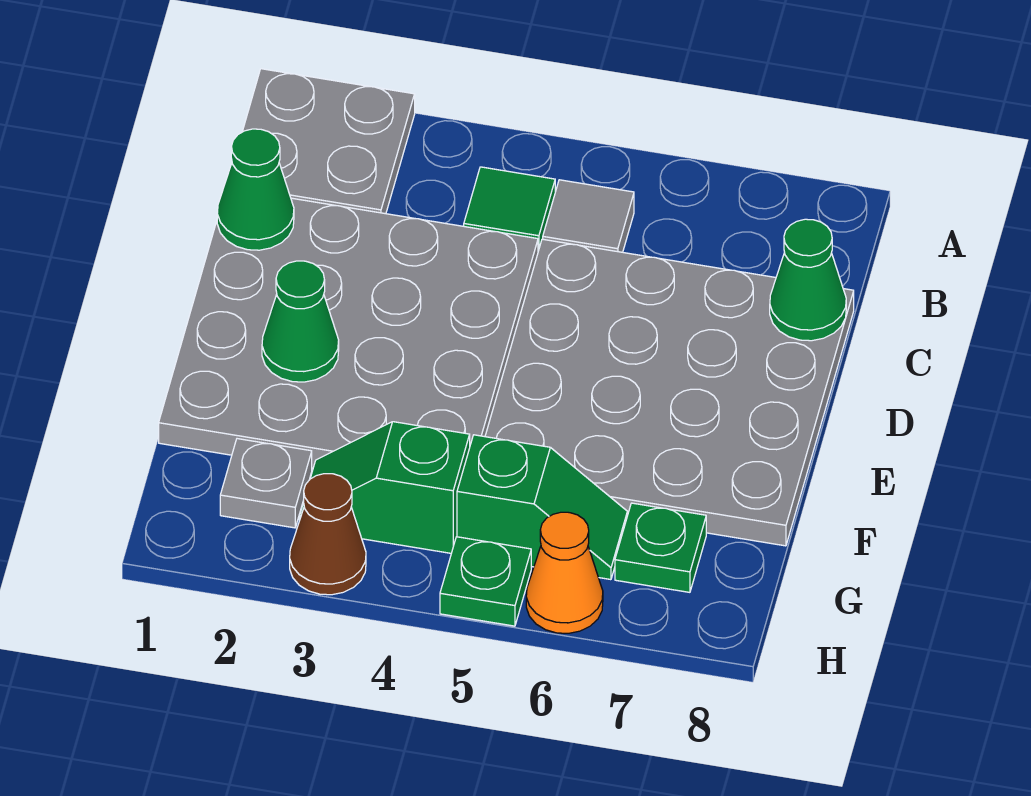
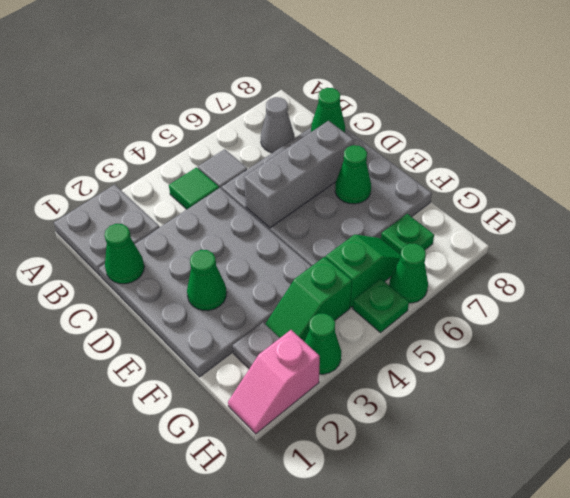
none -> grey cone B7 level 1
none -> grey brick D5:D7 level 2
none -> green cone E7 level 2
none -> pink slope H1:H2 level 1 top 2
brown cone H3 level 1 -> green cone H3 level 1
orange cone H6 level 1 -> green cone H6 level 1

